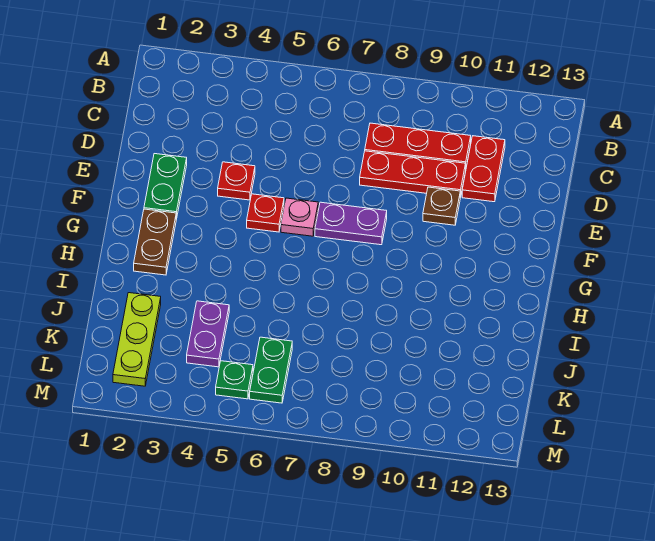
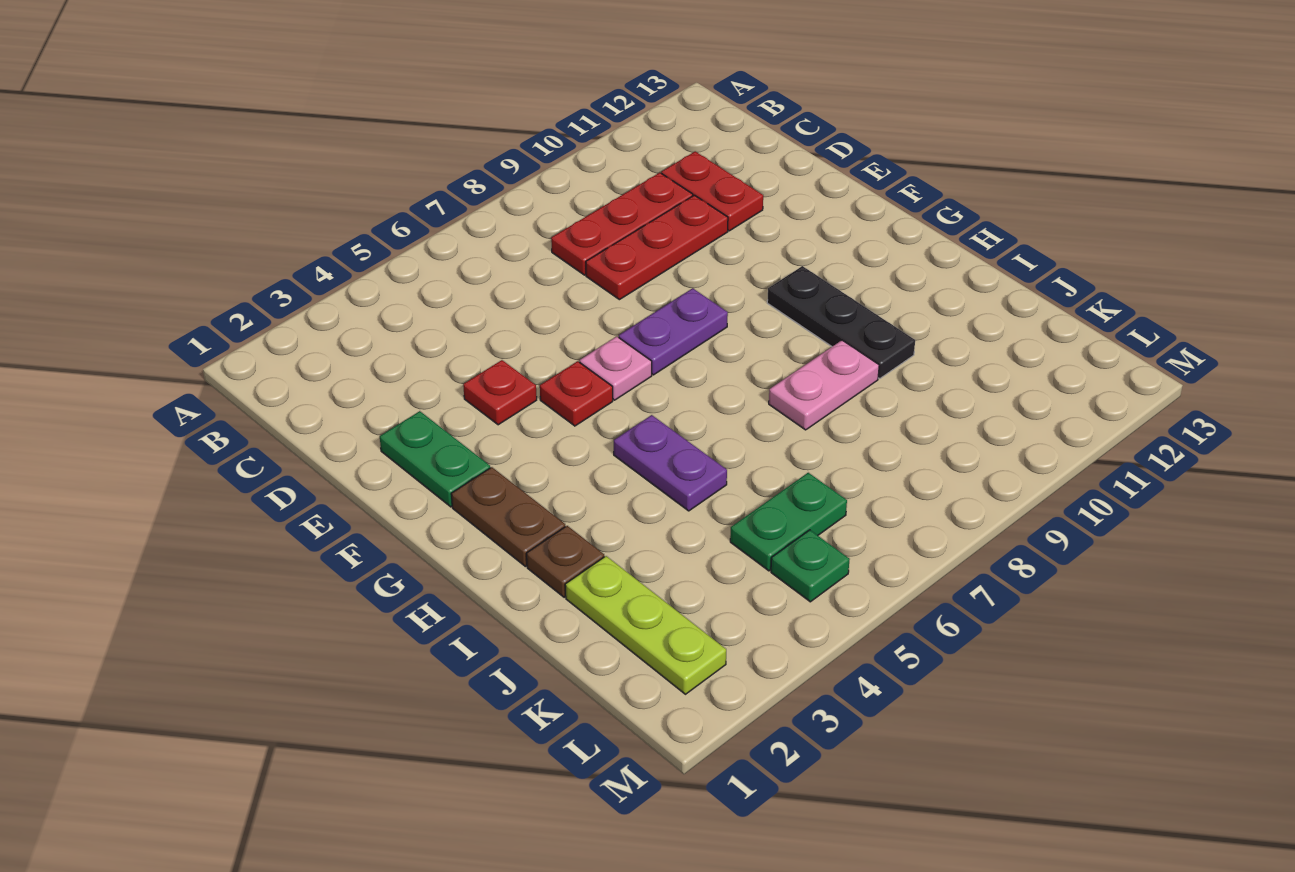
brown plate E10 level 1 -> brown plate I2 level 1
none -> black plate G10:I10 level 1
none -> pink plate I8:I9 level 1
purple plate J4:K4 level 1 -> purple plate H5:I5 level 1
green plate K6:L6 level 1 -> green plate K5:K6 level 1

